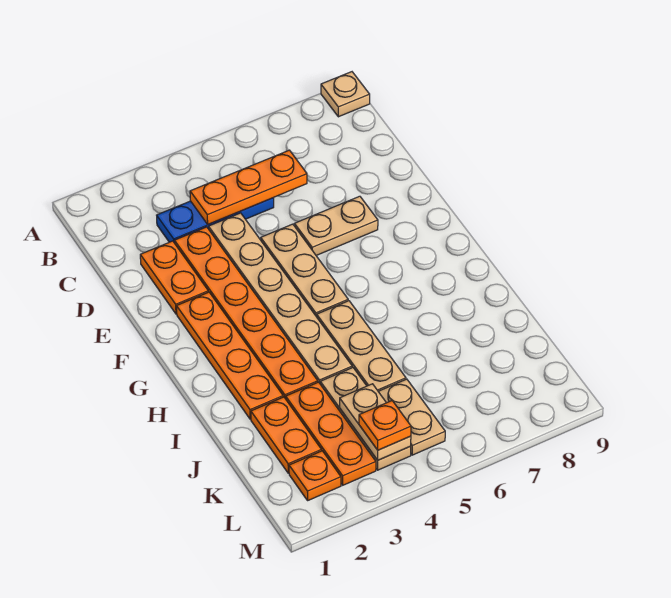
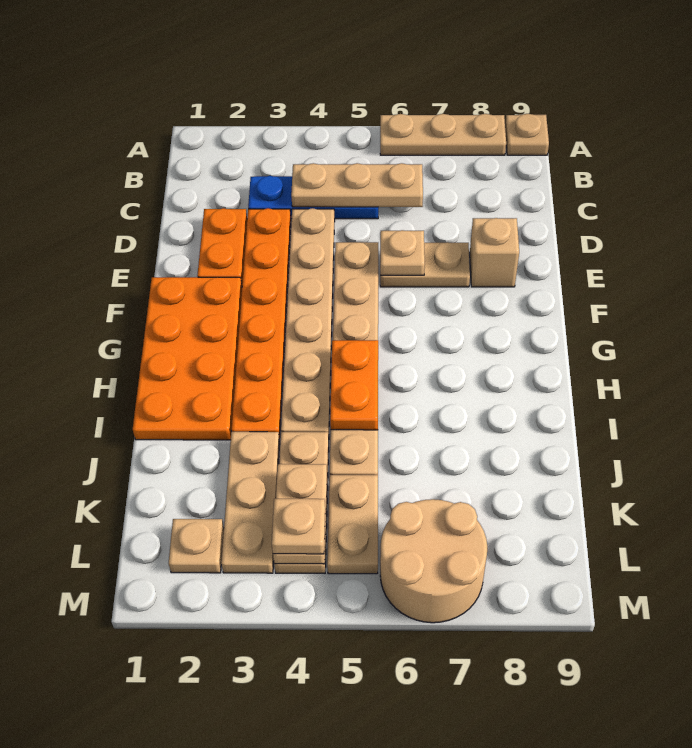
none -> tan plate A6:A8 level 1
orange plate C4:C6 level 2 -> tan plate C4:C6 level 2
none -> tan plate E6 level 2
none -> tan brick E8 level 1
orange plate F2:I2 level 1 -> orange plate F1:I2 level 1
orange plate J2:K2 level 1 -> orange plate H5:I5 level 2
orange plate J3:L3 level 1 -> tan plate J3:L3 level 1
orange plate L2 level 1 -> tan plate L2 level 1
orange plate L4 level 3 -> tan plate L4 level 3
none -> tan round brick L6:M7 level 1

